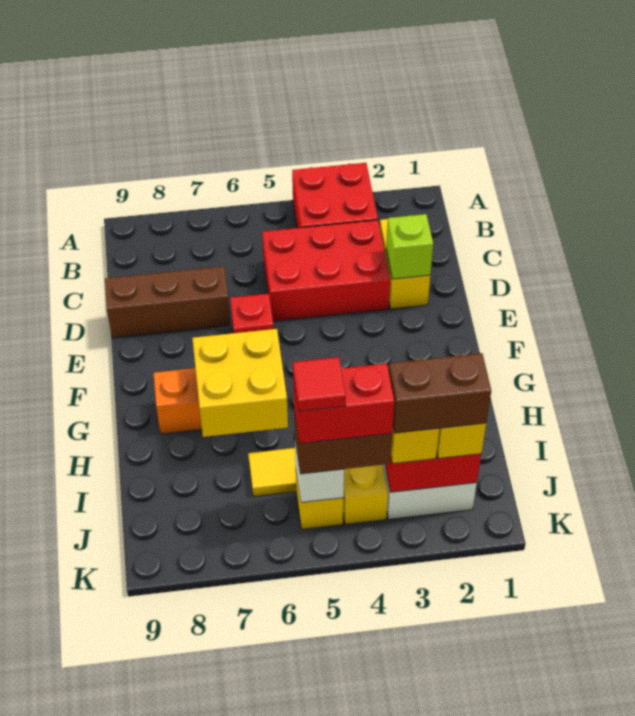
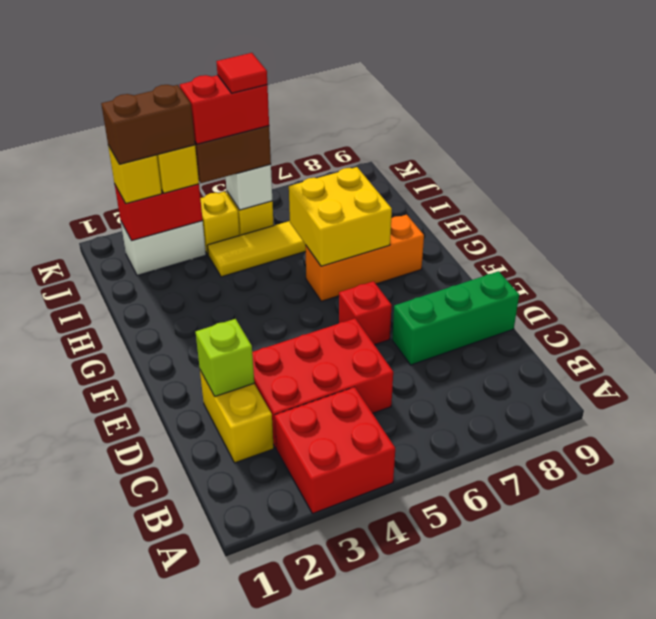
brown brick D7:D9 level 1 -> green brick D7:D9 level 1

